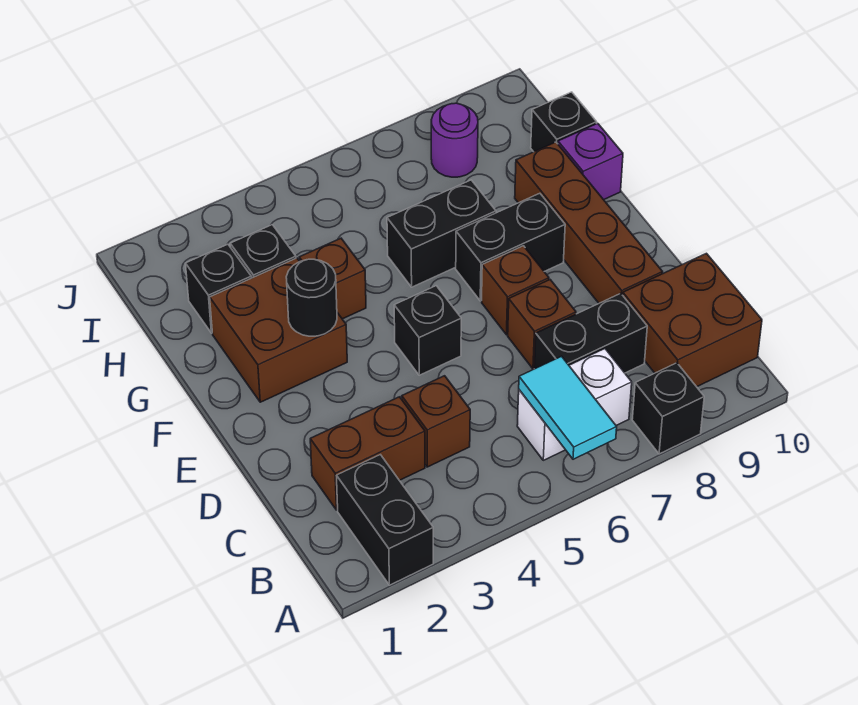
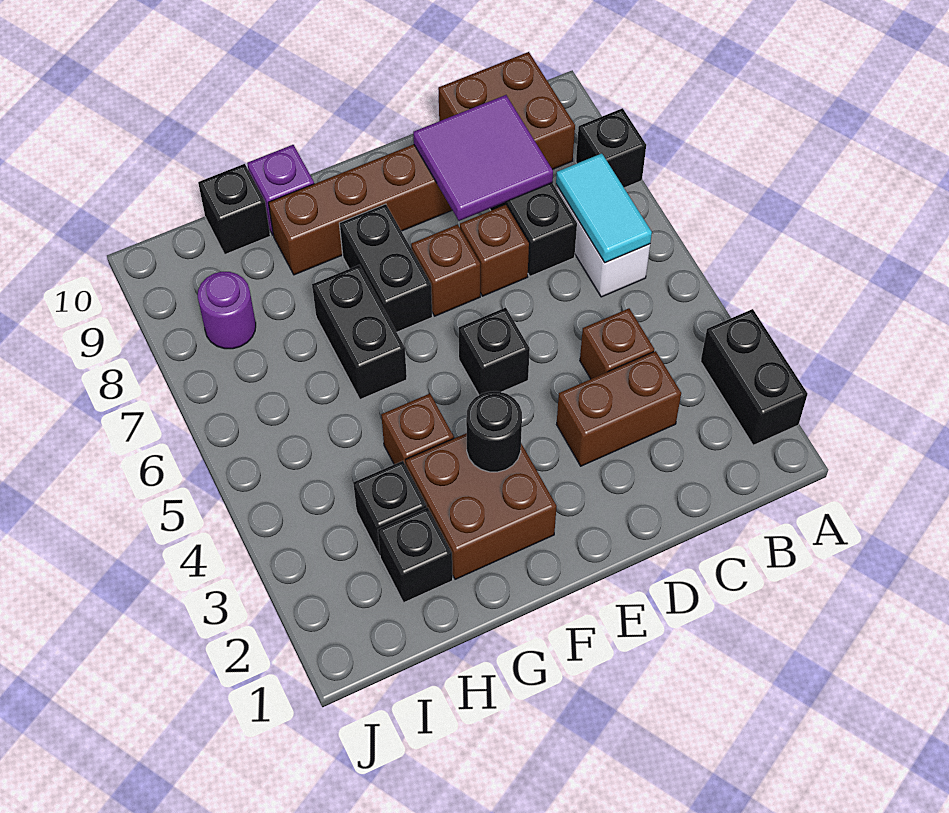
black brick A2:B2 level 1 -> black brick A2:A3 level 1
cyan tile A6:B6 level 2 -> cyan tile B6:B7 level 2
brown brick C2:C3 level 1 -> brown brick C3:D3 level 1
none -> purple tile C8:D9 level 2

